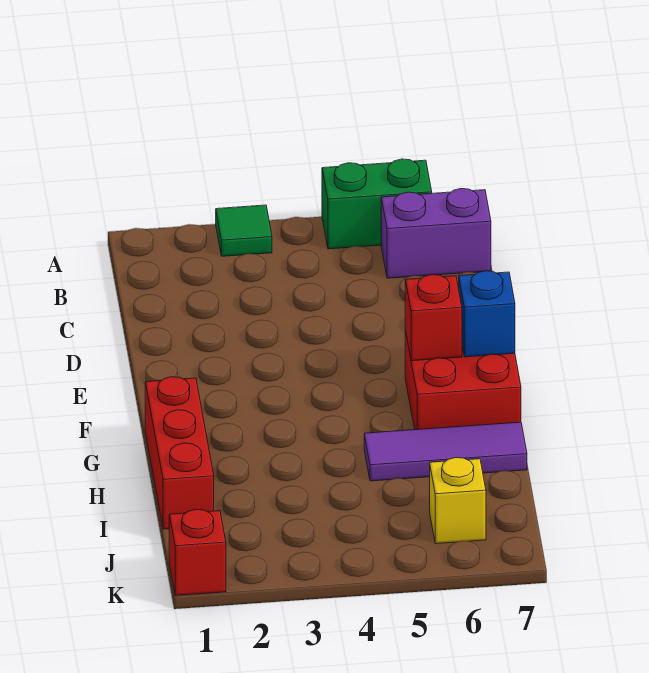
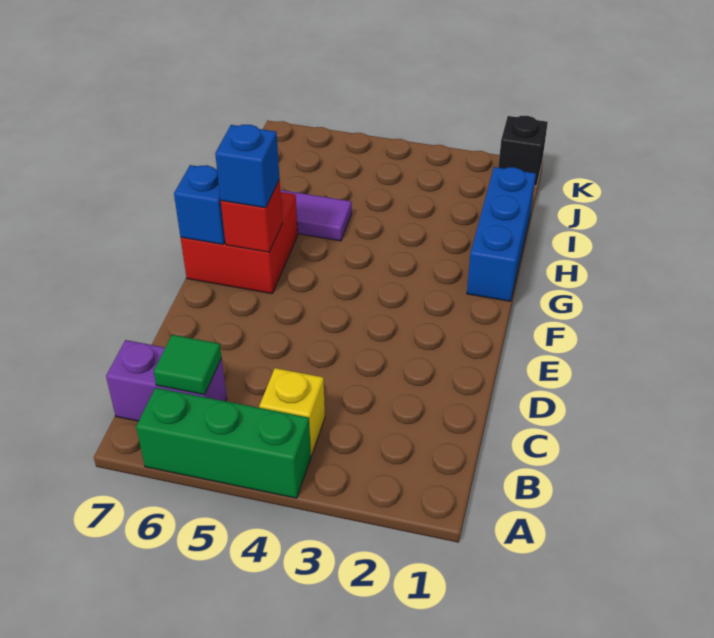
green tile A3 level 1 -> green tile B6 level 2
green brick A5:A6 level 1 -> green brick A4:A6 level 1
none -> blue brick F6 level 3
red brick G1:I1 level 1 -> blue brick G1:I1 level 1
yellow brick J6 level 1 -> yellow brick B4 level 1
red brick K1 level 1 -> black brick K1 level 1

